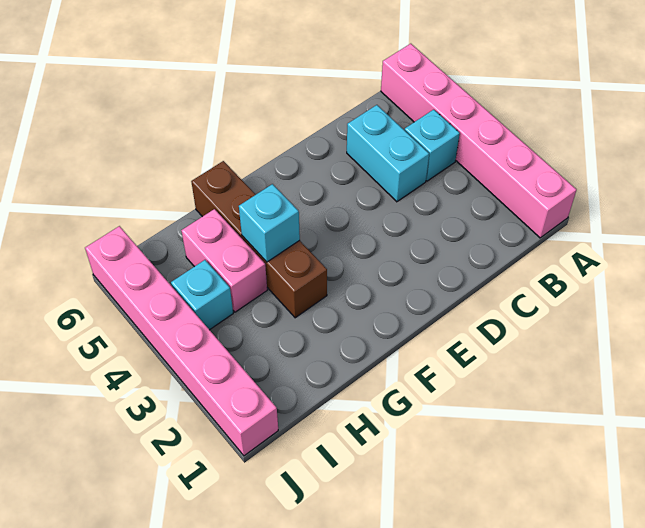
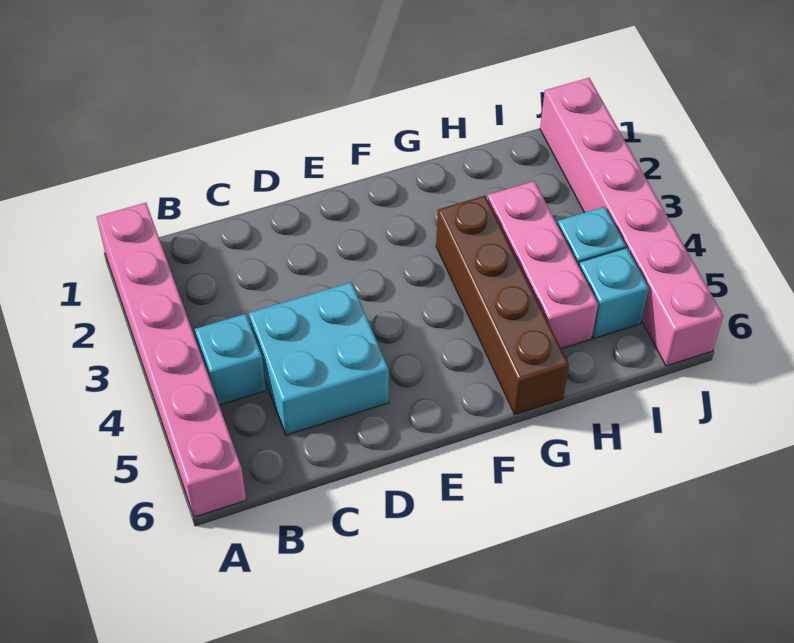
cyan brick C4:C5 level 1 -> cyan brick C4:D5 level 1
cyan brick G4 level 2 -> cyan brick I5 level 1
pink brick H4:H5 level 1 -> pink brick H3:H5 level 1

